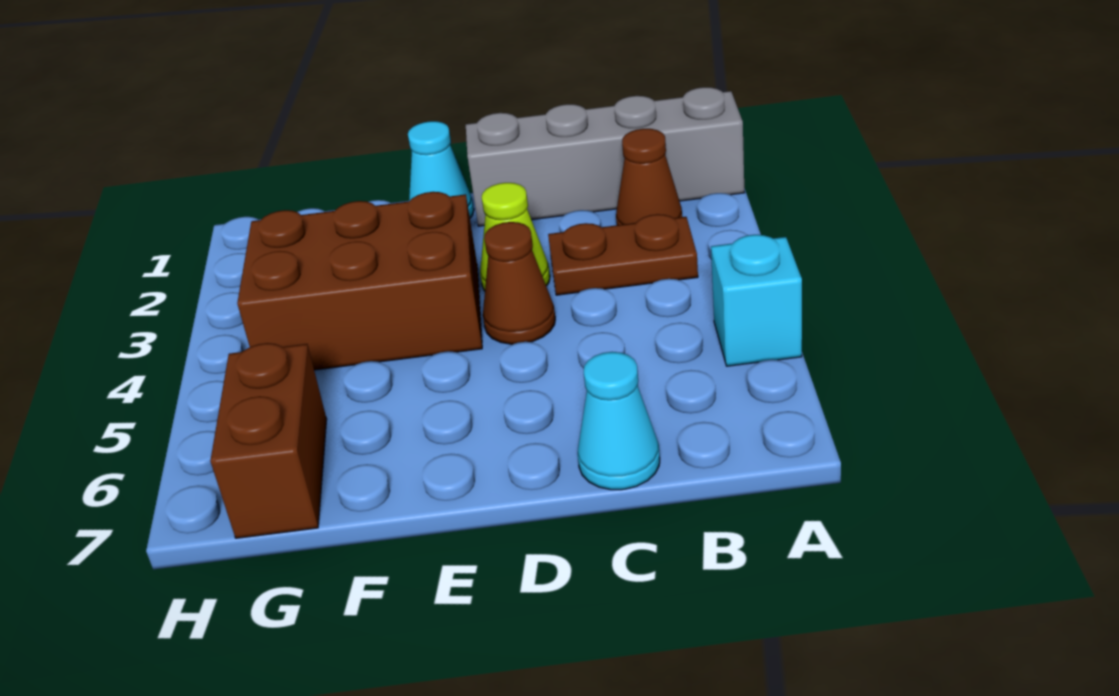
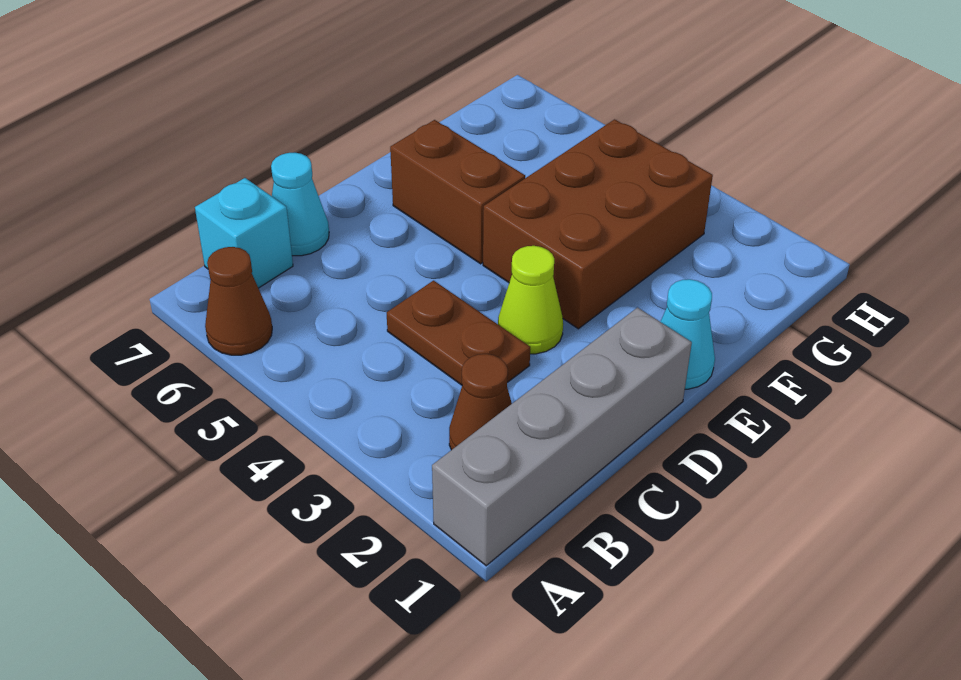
cyan brick A5 level 1 -> cyan brick B7 level 1
brown plate B3:C3 level 1 -> brown plate C3:C4 level 1
brown cone D4 level 1 -> brown cone A6 level 1
brown brick G6:G7 level 1 -> brown brick E5:E6 level 1

